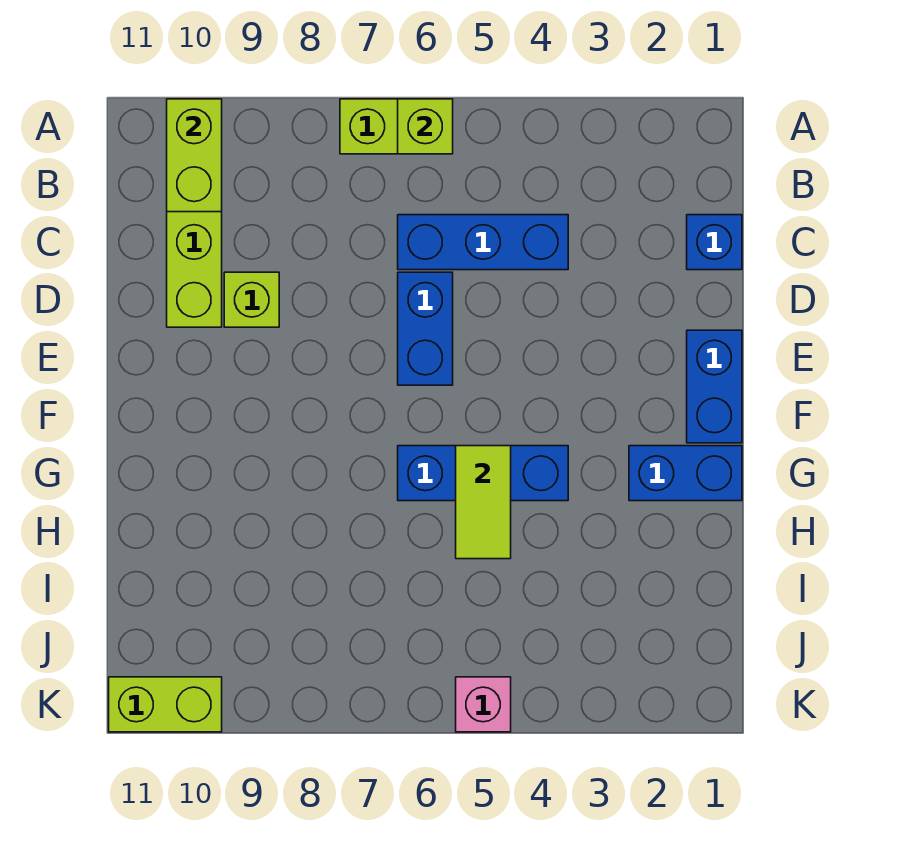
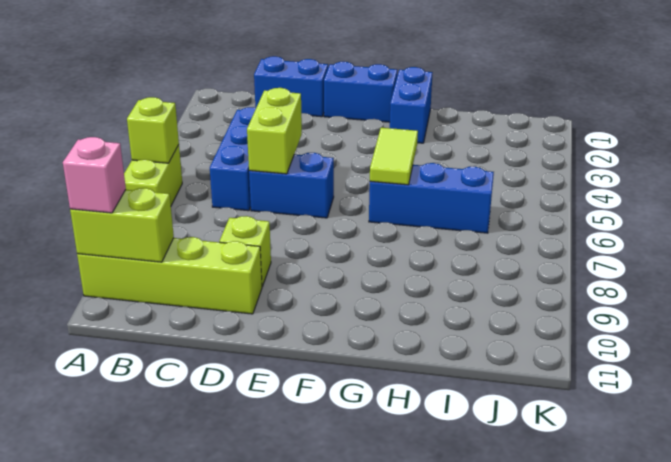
blue brick C1 level 1 -> blue brick C1:D1 level 1
blue brick G4:G6 level 1 -> blue brick G6:I6 level 1
lime tile G5:H5 level 2 -> lime tile G5:G6 level 2
pink brick K5 level 1 -> pink brick A10 level 3
lime brick K10:K11 level 1 -> lime brick D5:D6 level 2

